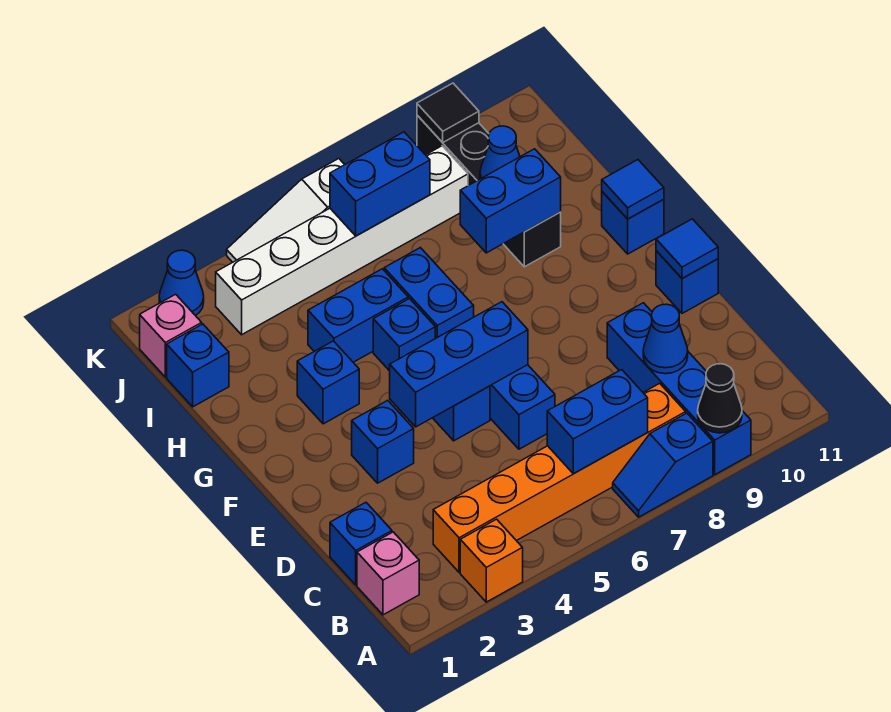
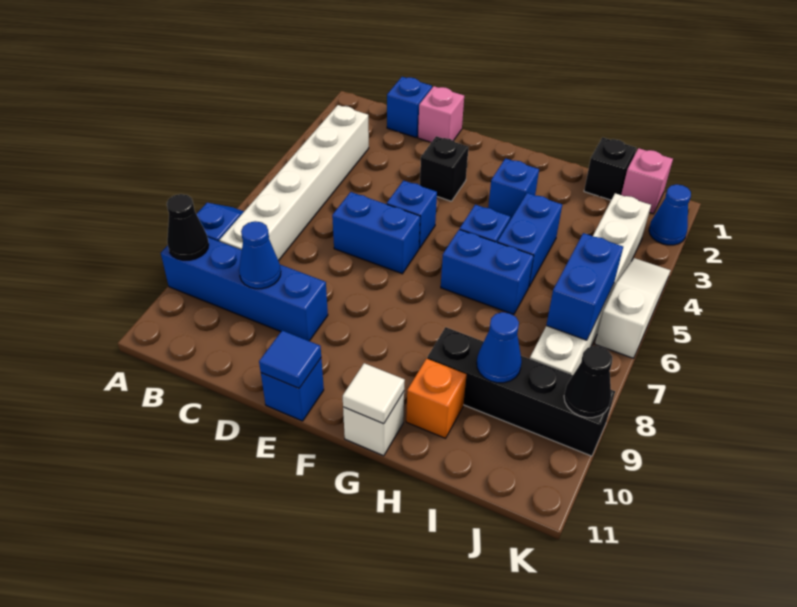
orange brick A3 level 1 -> orange brick H10 level 1
pink brick B1 level 1 -> pink brick D1 level 1
orange brick B3:B8 level 1 -> white brick B3:B8 level 1
blue brick B6:B7 level 2 -> none
blue brick E3 level 1 -> black brick E3 level 1
blue brick E4:E6 level 2 -> none
blue brick G11 level 1 -> white brick G11 level 1
blue tile G11 level 2 -> white tile G11 level 2
blue brick H8:H9 level 2 -> none
blue brick I1 level 1 -> black brick I1 level 1
black tile K9 level 2 -> black cone K9 level 2

